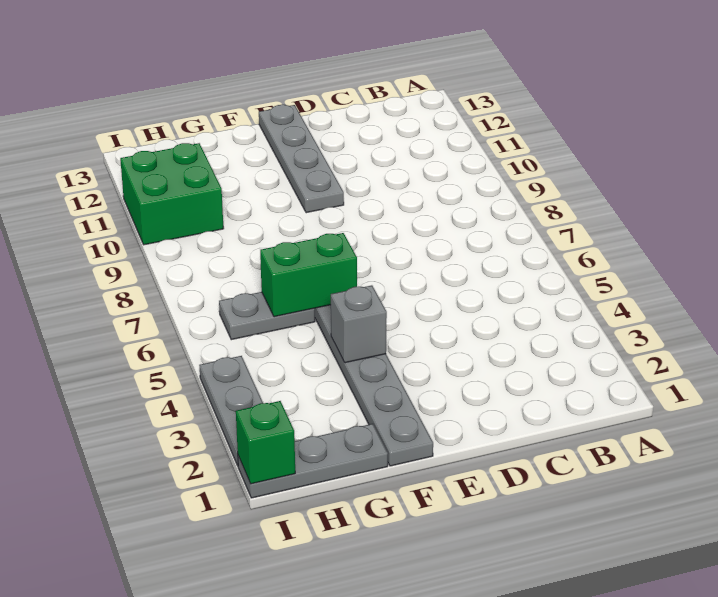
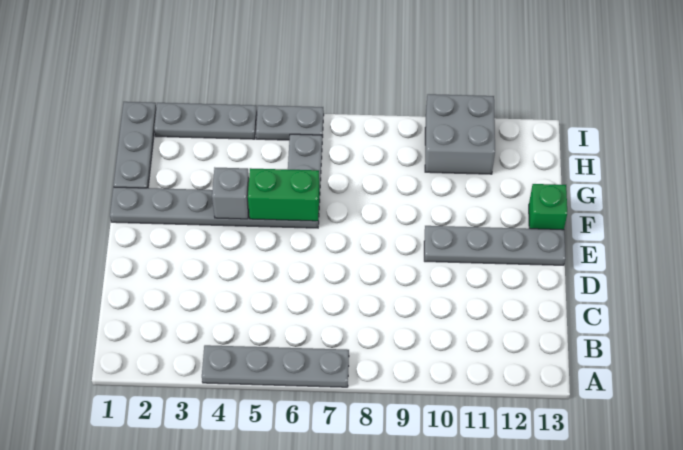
none -> grey plate A4:A7 level 1
green brick F6:G6 level 2 -> green brick F5:F6 level 2
green brick H10:I11 level 1 -> grey brick H10:I11 level 1
green brick I1 level 2 -> green brick F13 level 1
none -> grey plate I5:I6 level 1

